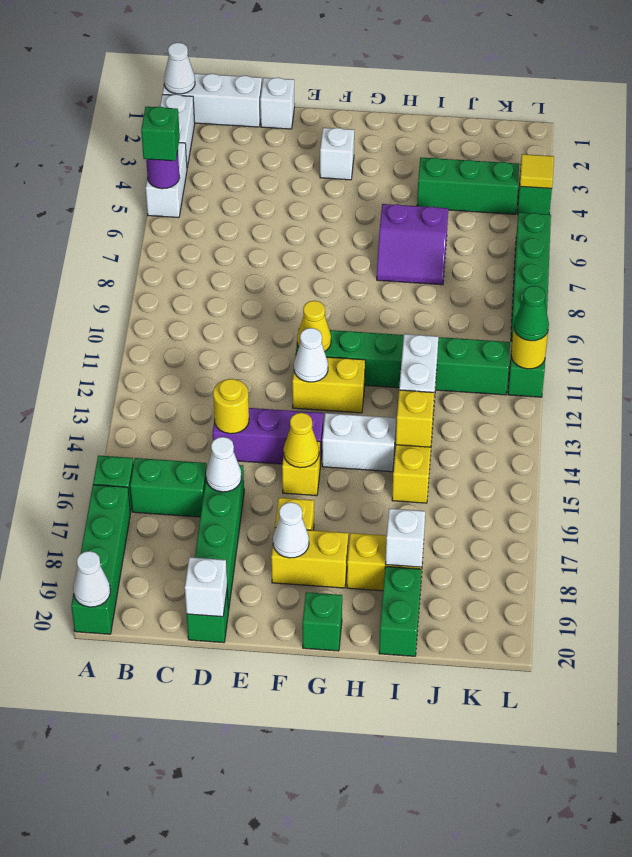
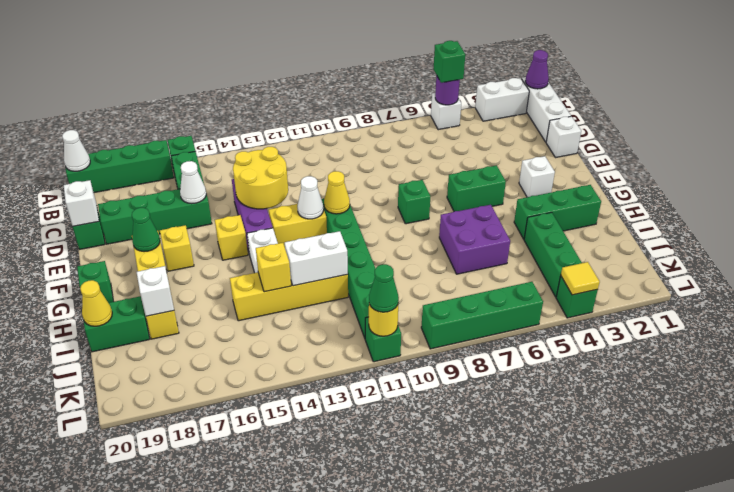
white cone A1 level 2 -> purple cone A1 level 2
white brick A4:A5 level 1 -> white brick A5 level 1
yellow round brick D14 level 2 -> yellow round brick D13:E14 level 2
none -> green brick F5:F6 level 1
none -> green brick F8 level 1
yellow brick F12:G12 level 1 -> yellow brick F12:F13 level 1
yellow cone F15 level 2 -> yellow cone I20 level 2
white cone F18 level 2 -> green cone F18 level 2
none -> green brick H2:H4 level 1
purple slope H6:I7 level 1 top 6 -> purple brick H6:I7 level 1

